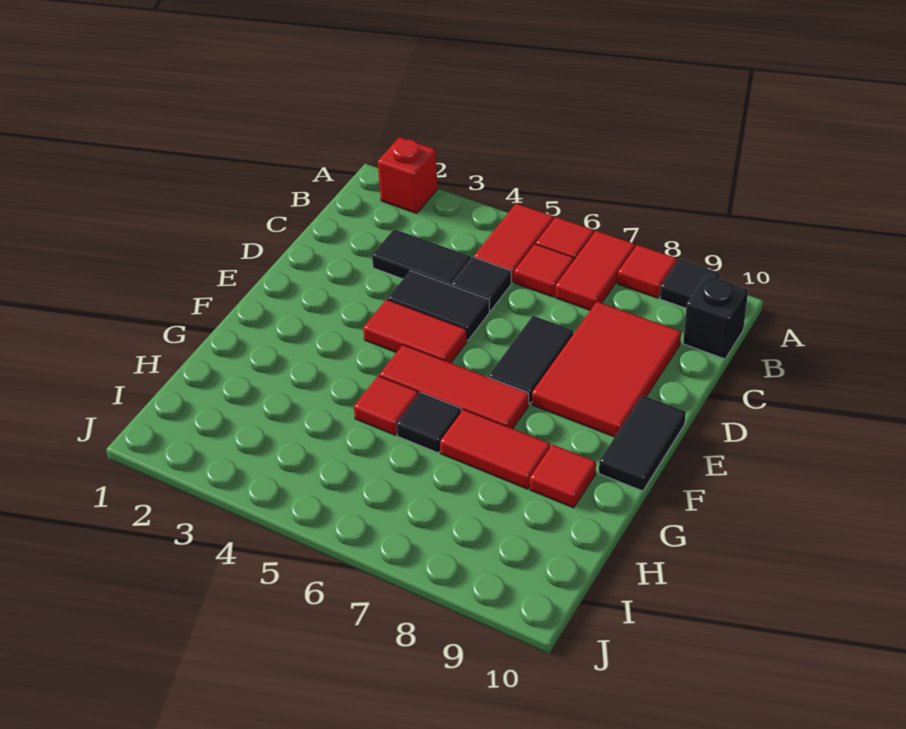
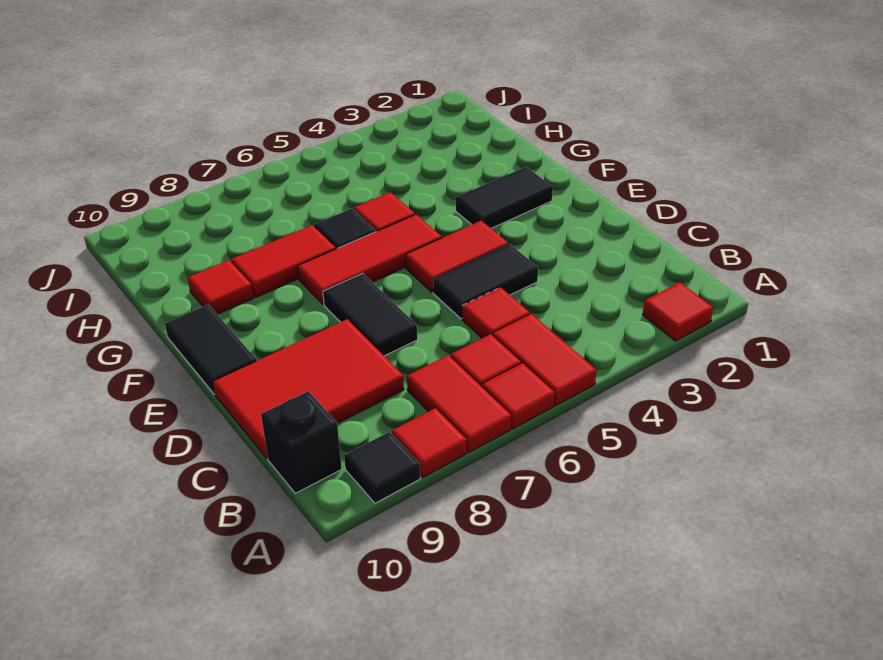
red brick A2 level 1 -> red tile A2 level 1
black tile C3:C4 level 1 -> black tile F2:F3 level 1
black tile C5 level 1 -> red tile C5 level 1
red tile C8:E9 level 1 -> red tile C8:D10 level 1

